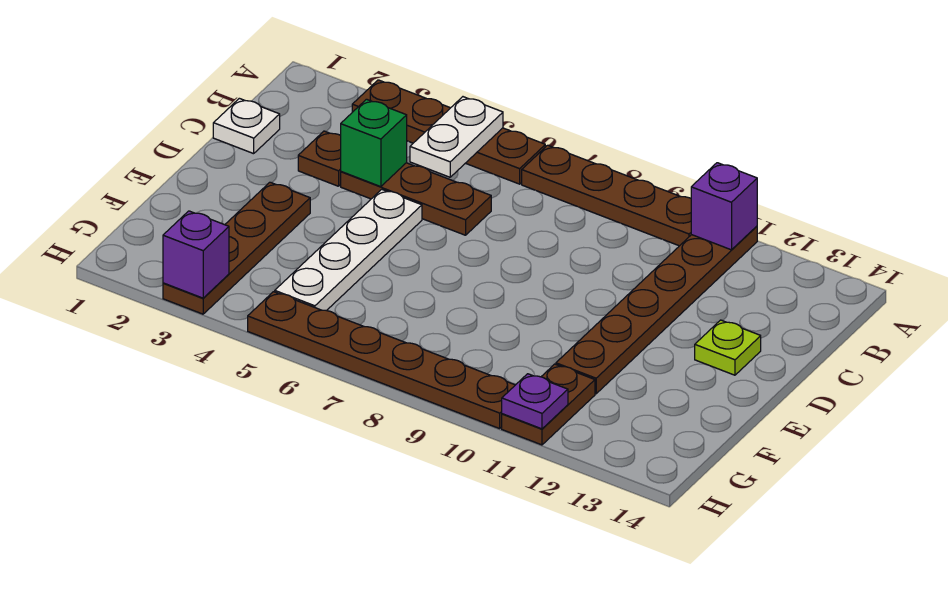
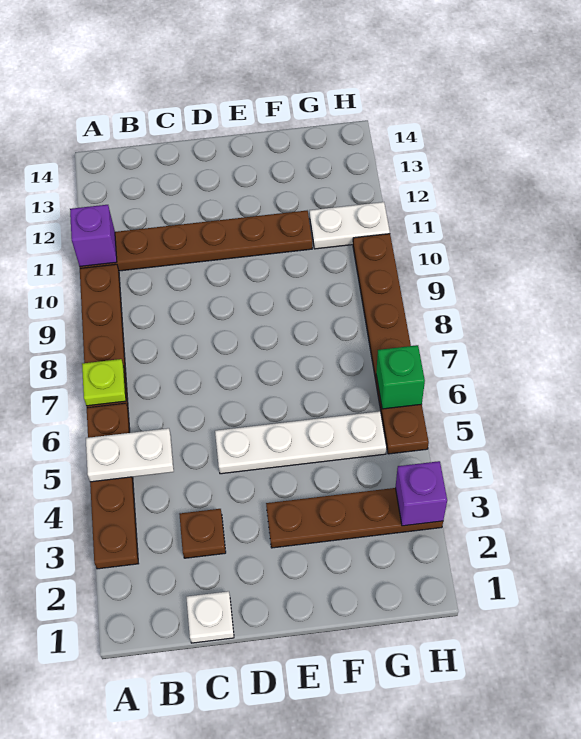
brown plate C4:C6 level 1 -> none
green brick C4 level 2 -> green brick H6 level 2
lime plate D13 level 1 -> lime plate A7 level 2
brown plate G11:H11 level 1 -> white plate G11:H11 level 1
purple plate H11 level 2 -> none

